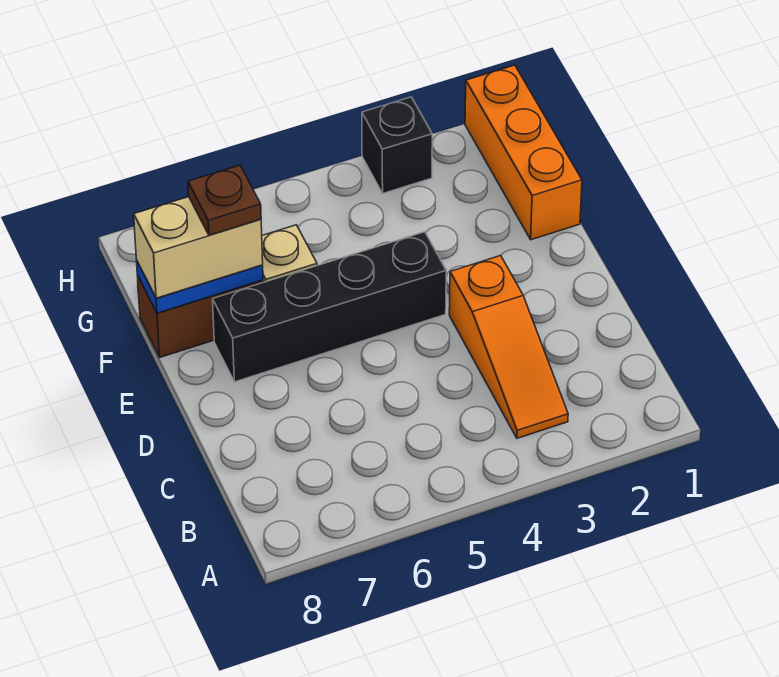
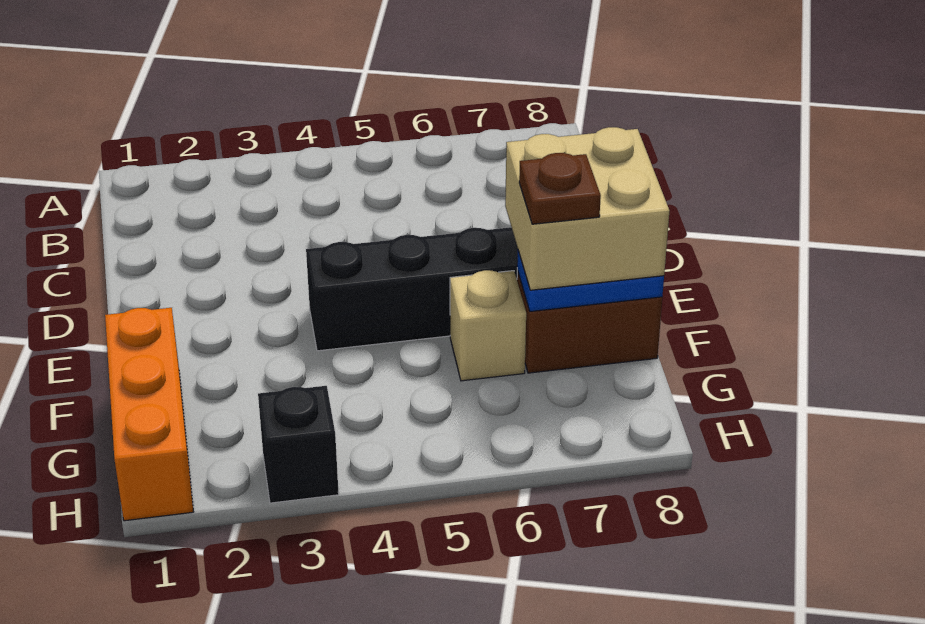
orange slope B3:D3 level 1 top D -> none
tan brick F7:F8 level 3 -> tan brick E7:F8 level 3

